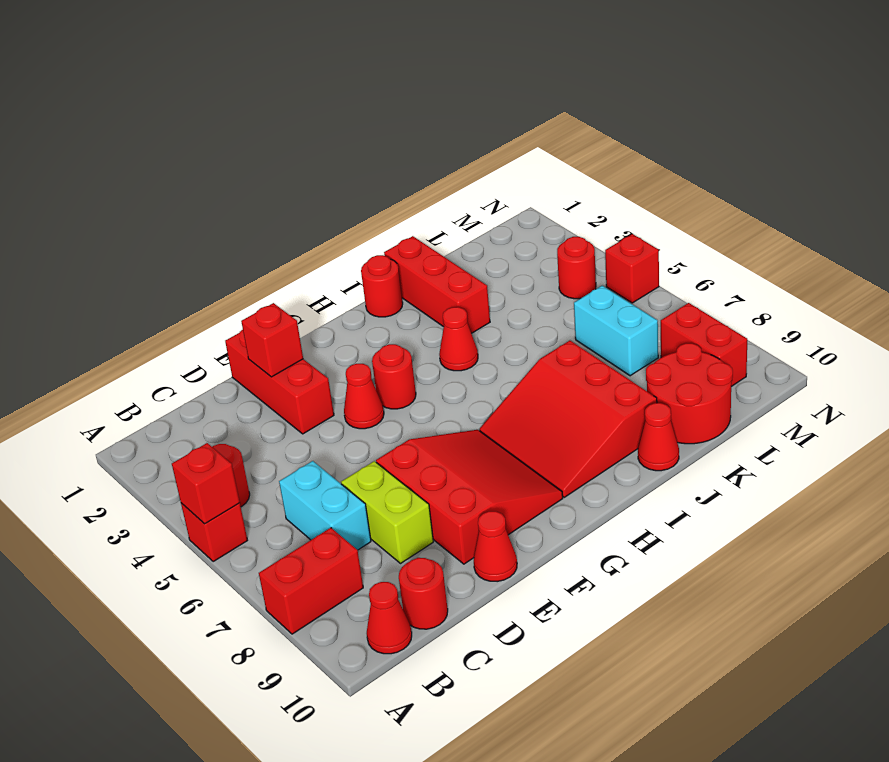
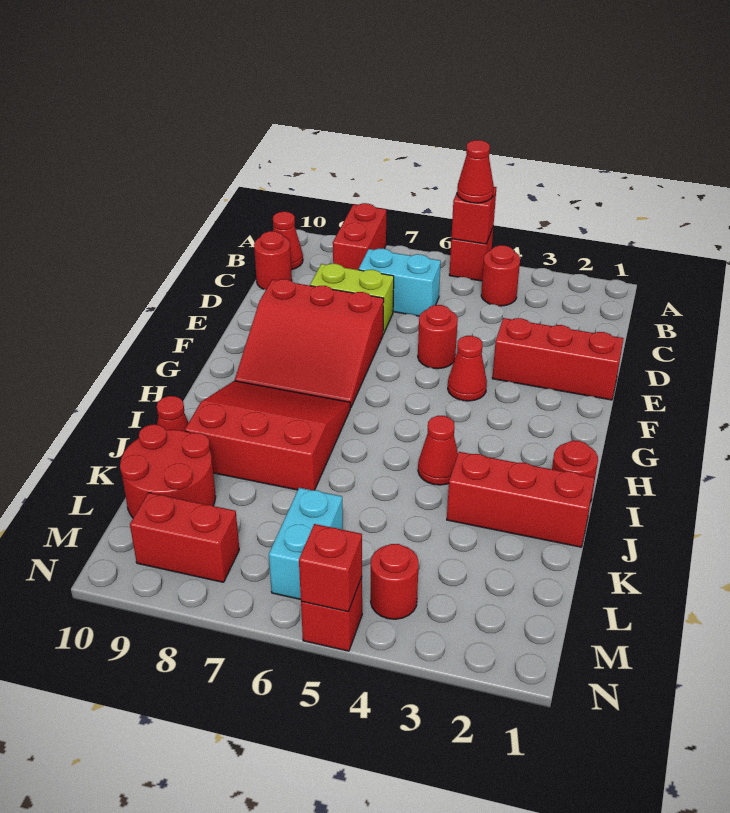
red brick E2 level 2 -> red brick N5 level 2
red cone E10 level 1 -> red cone A5 level 3
red round brick G4 level 1 -> red round brick E5 level 1
cyan brick L6:L7 level 1 -> cyan brick L6:M6 level 1

